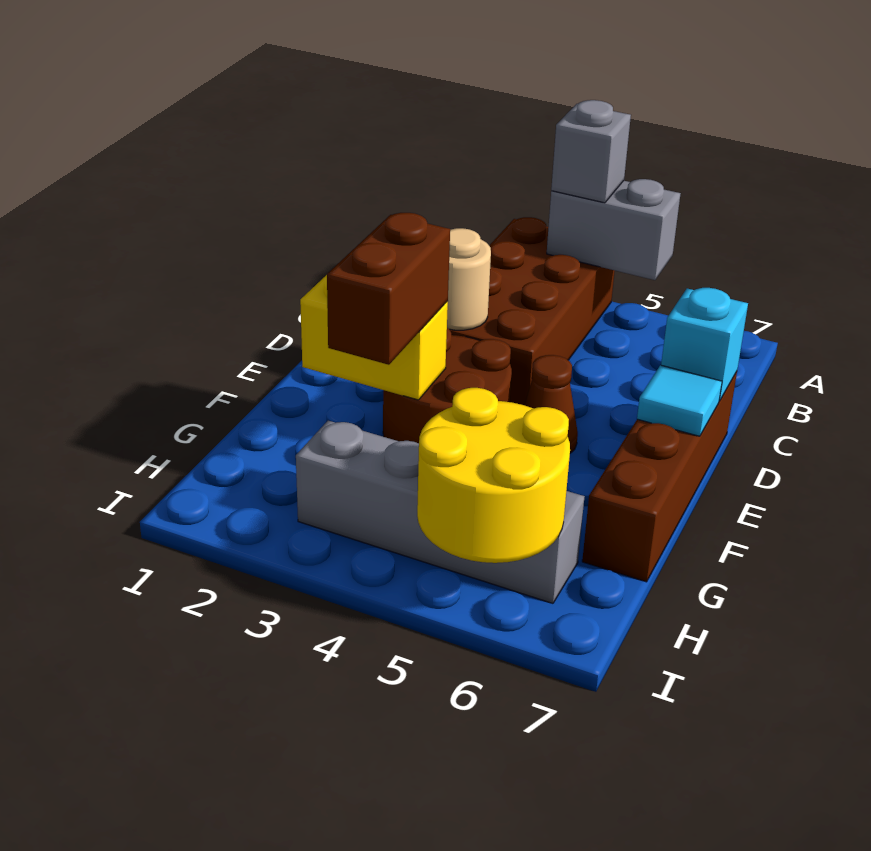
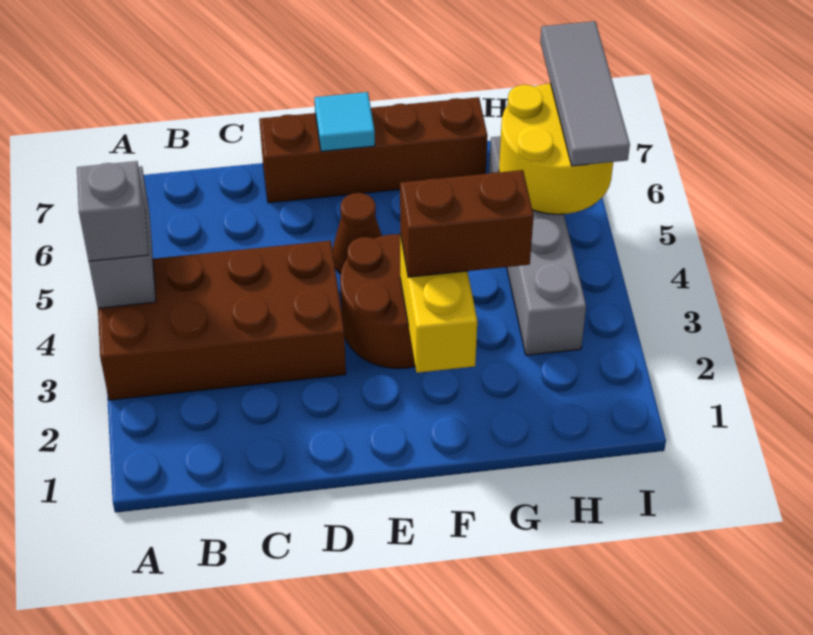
tan round brick D3 level 2 -> none
cyan brick D7 level 2 -> none
none -> grey tile I5:I7 level 3

